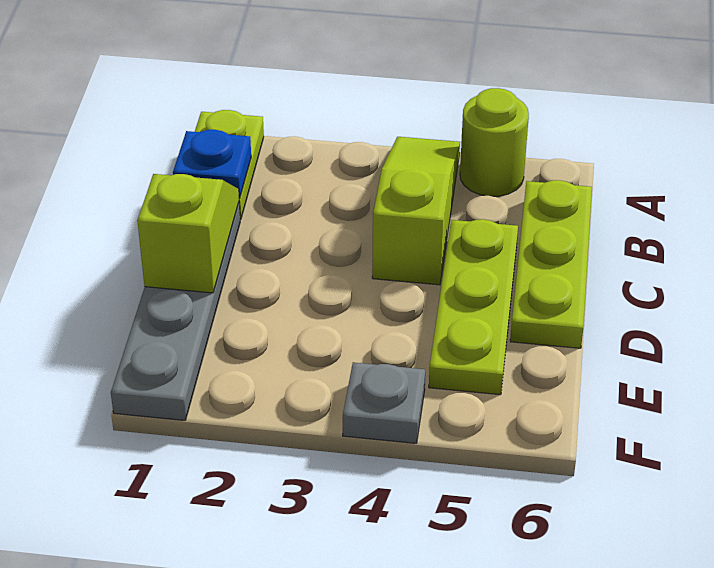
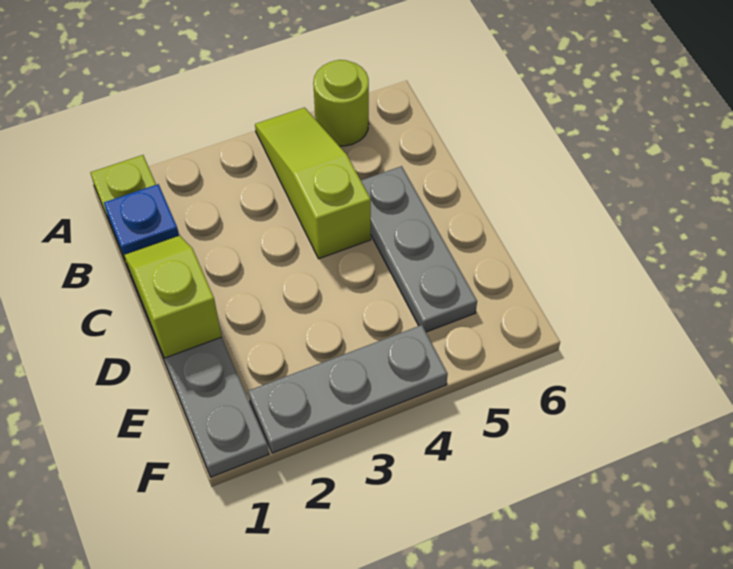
lime plate B6:D6 level 1 -> none
lime plate C5:E5 level 1 -> grey plate C5:E5 level 1
grey plate F4 level 1 -> grey plate F2:F4 level 1

